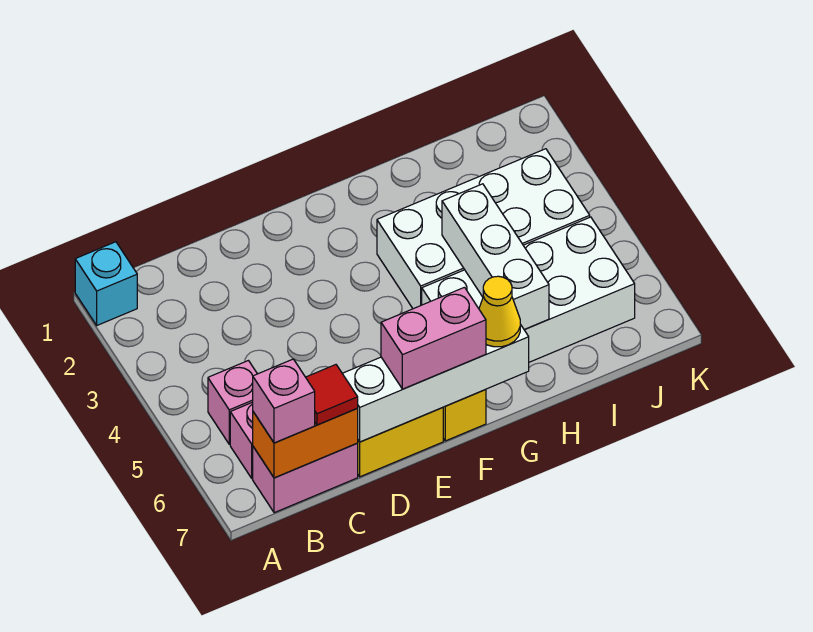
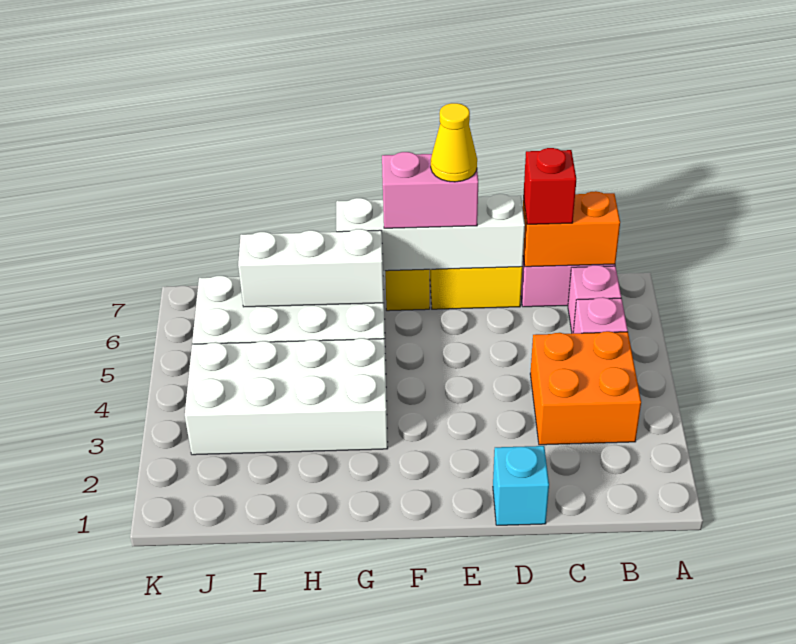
cyan brick A1 level 1 -> cyan brick D1 level 1
none -> orange brick B3:C4 level 1
pink brick B7 level 3 -> none
red tile C7 level 3 -> red brick C7 level 3
yellow cone G7 level 3 -> yellow cone E7 level 4
white brick H4:H6 level 2 -> white brick G6:I6 level 2

